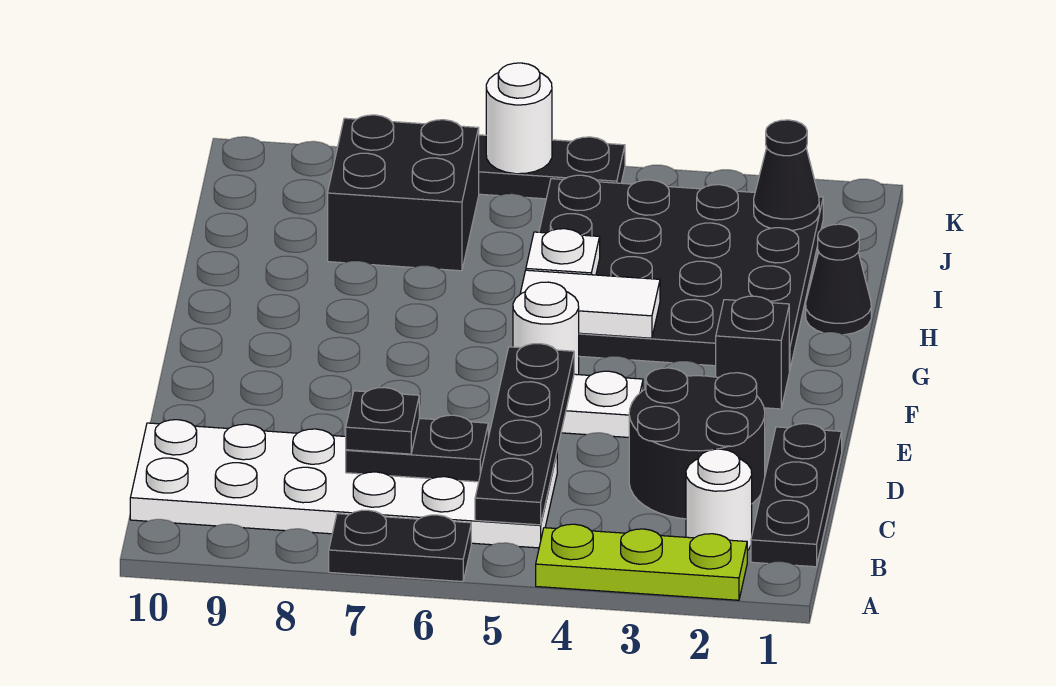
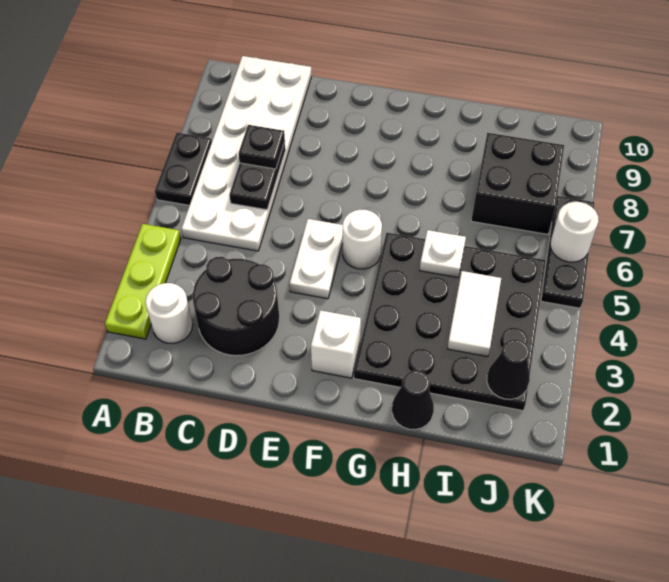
black plate B1:D1 level 1 -> none
black plate B5:E5 level 2 -> none
black brick F2 level 1 -> white brick F2 level 1
white tile G4:G5 level 2 -> white tile I3:I4 level 2

